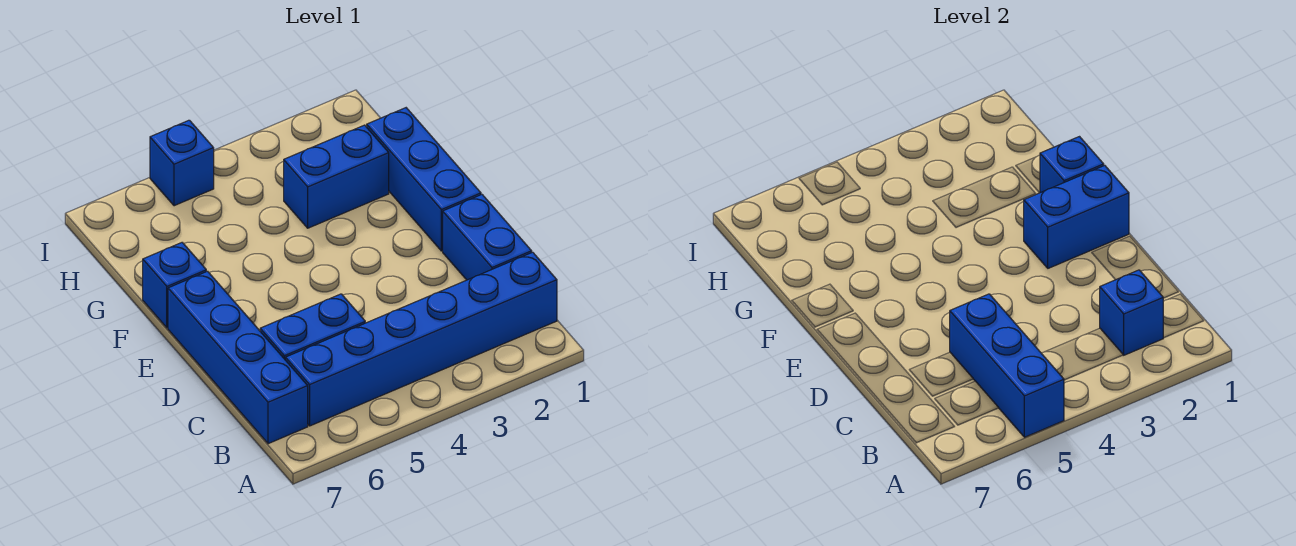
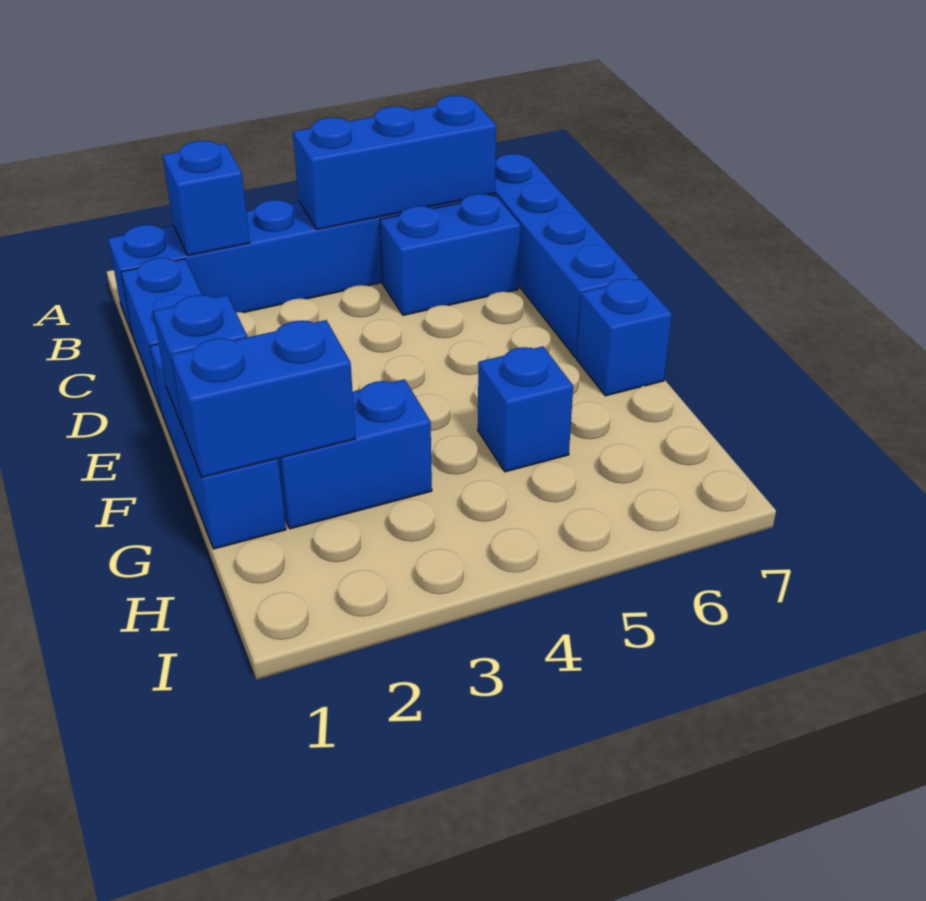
blue brick A5:C5 level 2 -> blue brick B4:B6 level 2
blue brick E1:E2 level 2 -> blue brick G1:G2 level 2
blue brick I5 level 1 -> blue brick G5 level 1

